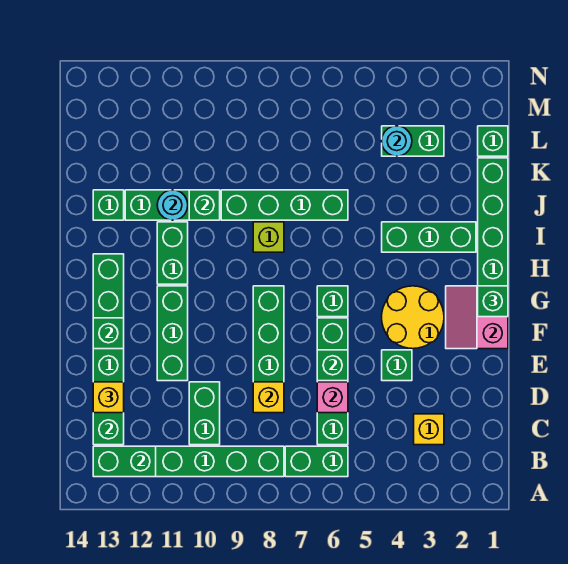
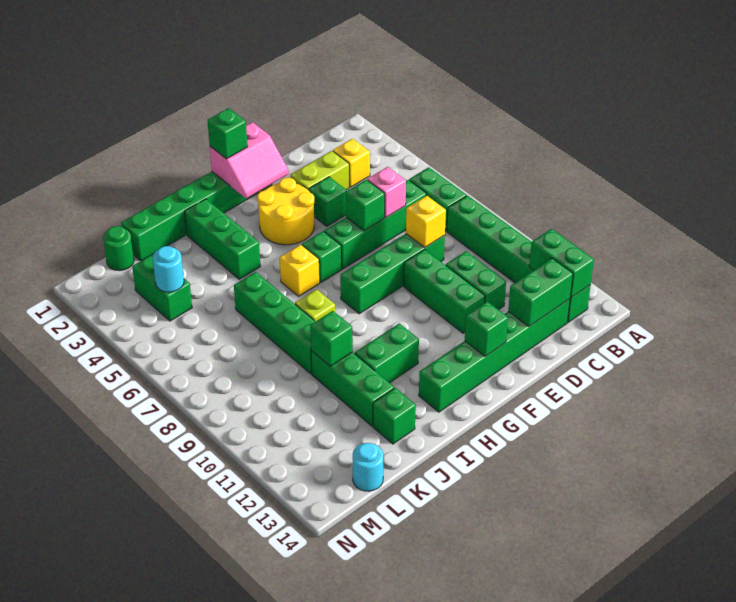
green brick C10:D10 level 1 -> green brick D10:D11 level 1
none -> lime brick D3:E3 level 1
yellow brick D13 level 3 -> yellow brick H6 level 1
green brick E11:G11 level 1 -> green brick E9:E11 level 1
cyan round brick J11 level 2 -> cyan round brick L14 level 1
green brick L1 level 1 -> green round brick L1 level 1

